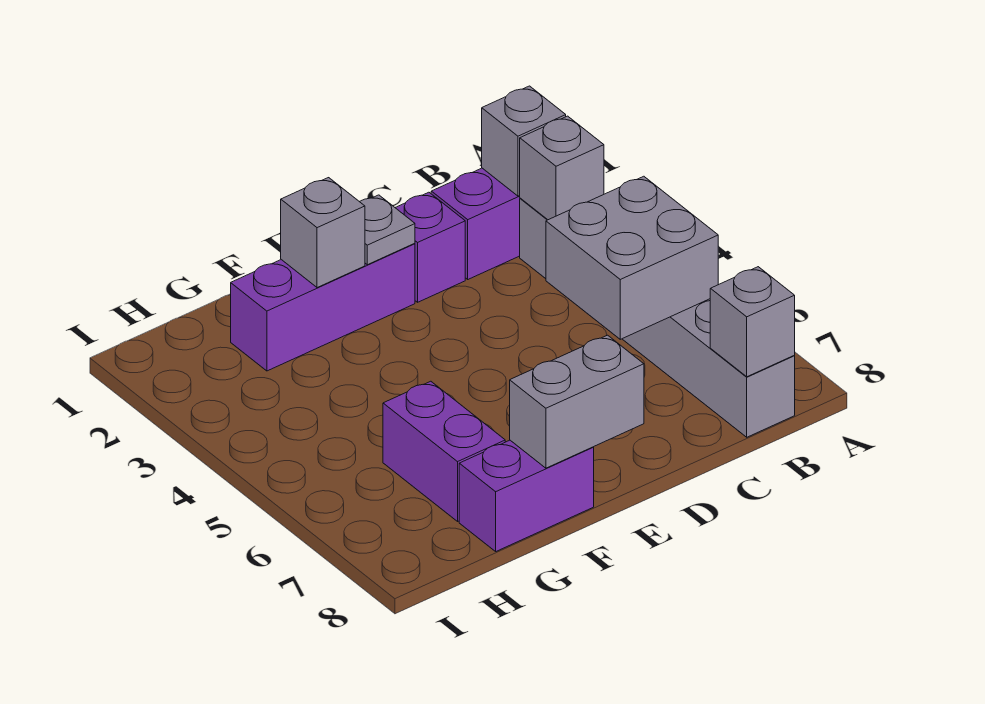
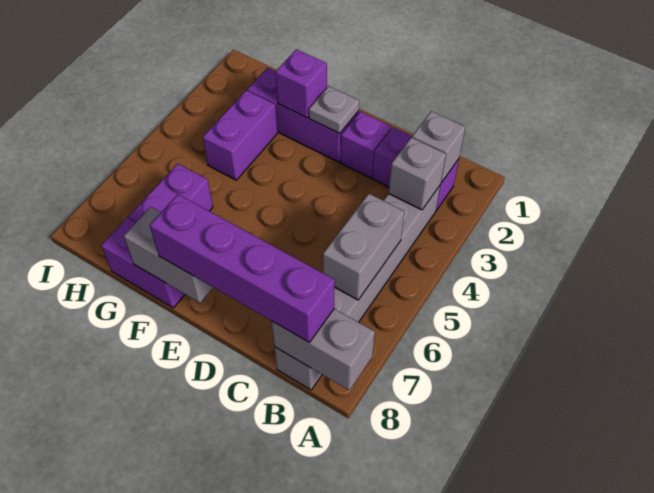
grey brick B5:C6 level 2 -> grey brick B5:B6 level 2
grey brick B8 level 2 -> grey brick A8:B8 level 2
none -> purple brick B8:E8 level 3
grey brick F2 level 2 -> purple brick F2 level 2
none -> purple brick G3:G4 level 1

